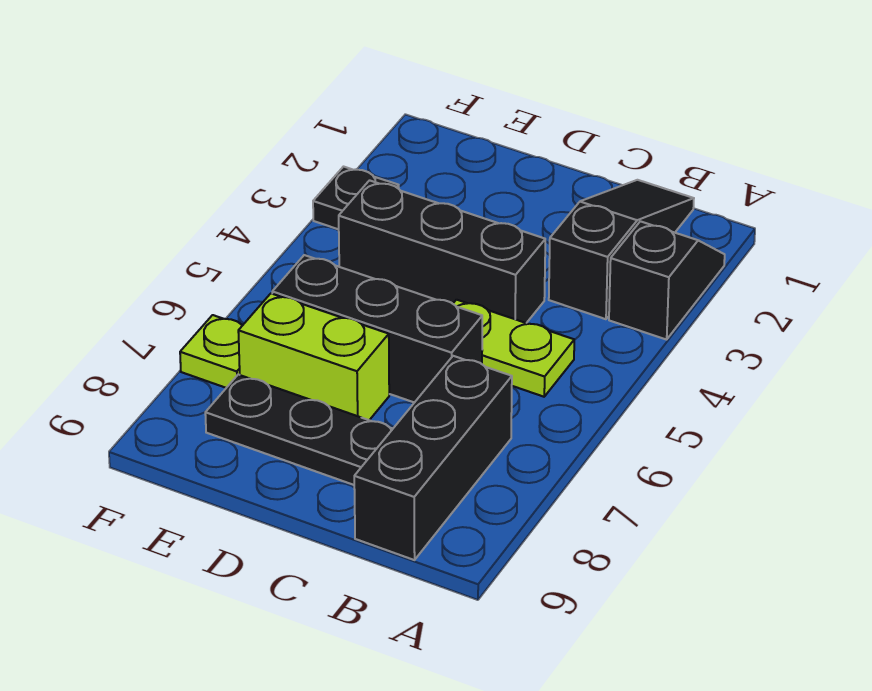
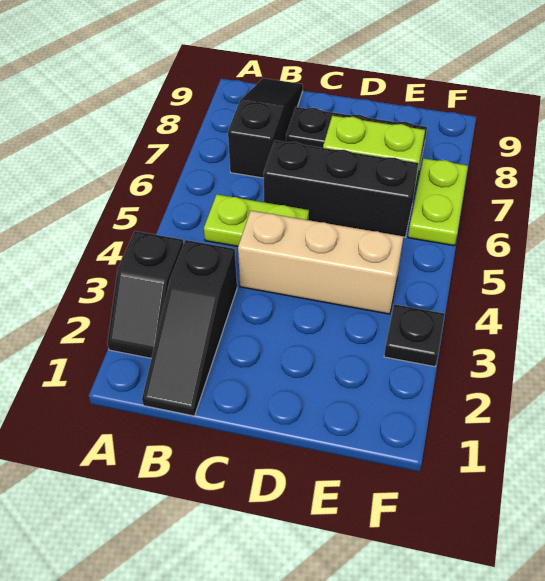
black brick B7:B9 level 1 -> black slope B7:B9 level 1 top 7
black brick C4:E4 level 1 -> tan brick C4:E4 level 1
lime plate F7 level 1 -> lime plate F6:F7 level 1

